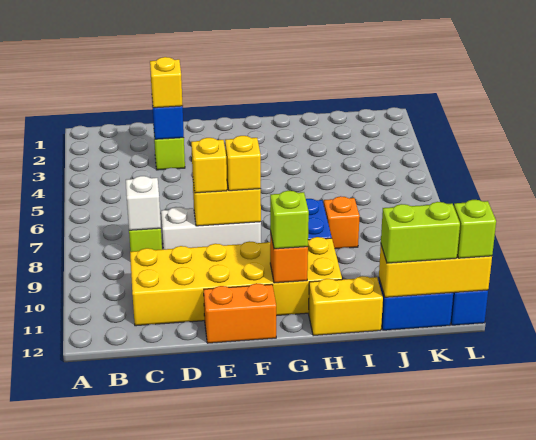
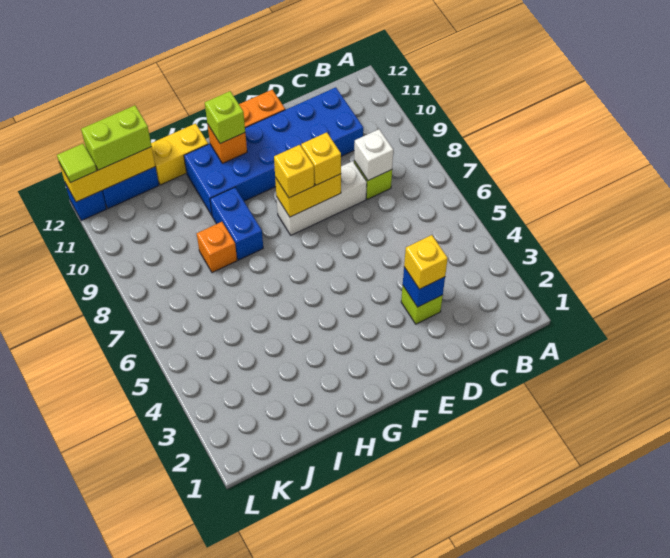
yellow brick C10:H11 level 1 -> blue brick C10:H11 level 1
lime brick L12 level 3 -> lime tile L12 level 3

